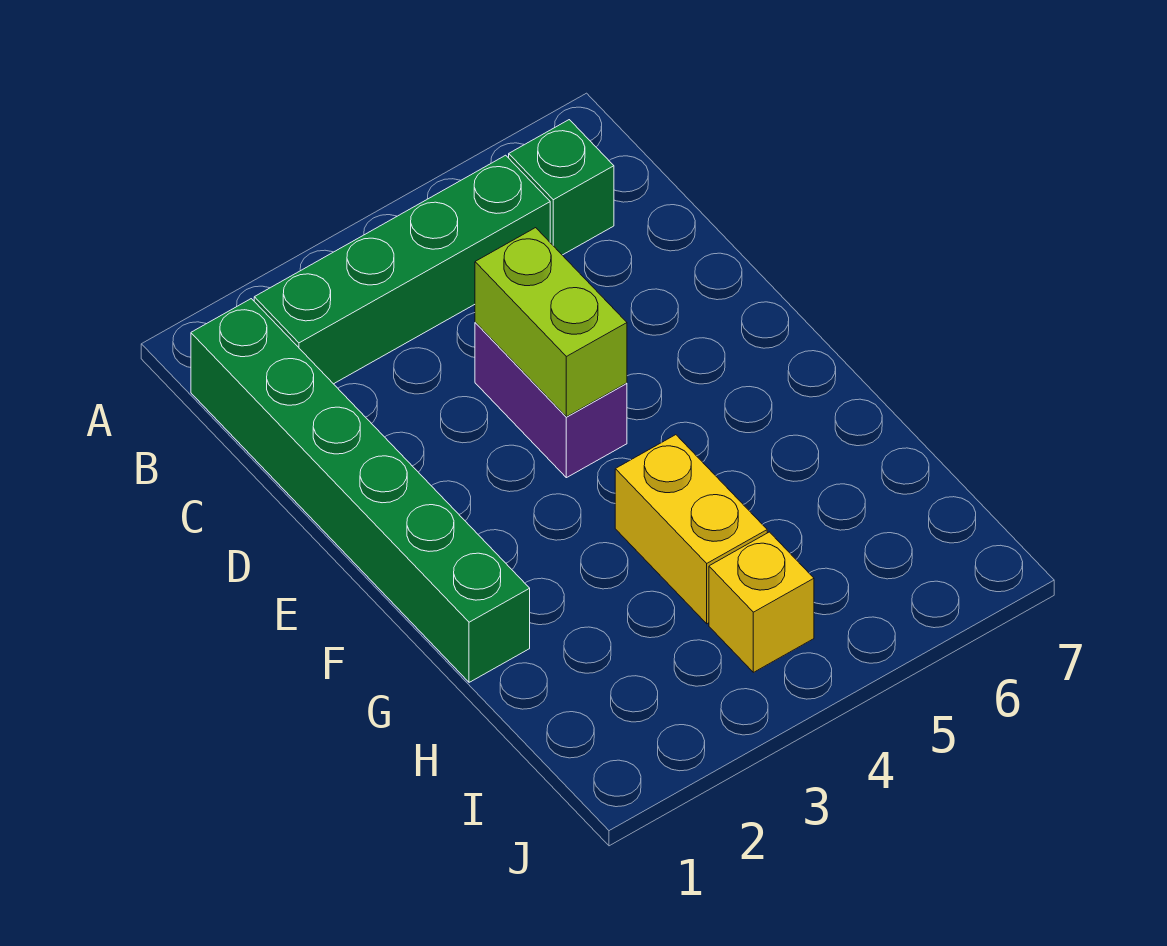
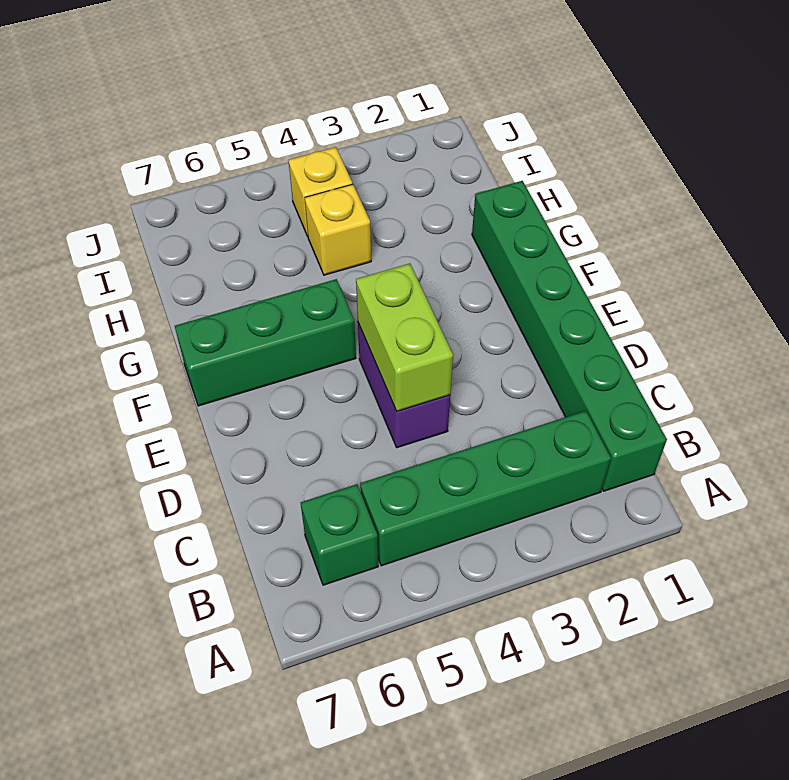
none -> green brick F5:F7 level 1
yellow brick G4:H4 level 1 -> yellow brick H4 level 1

